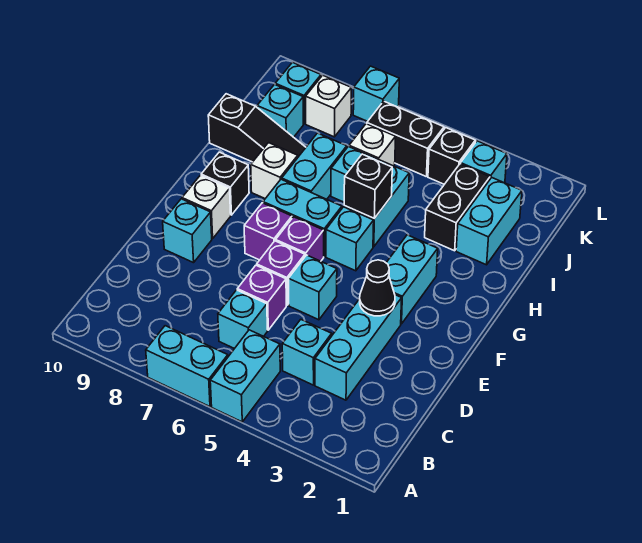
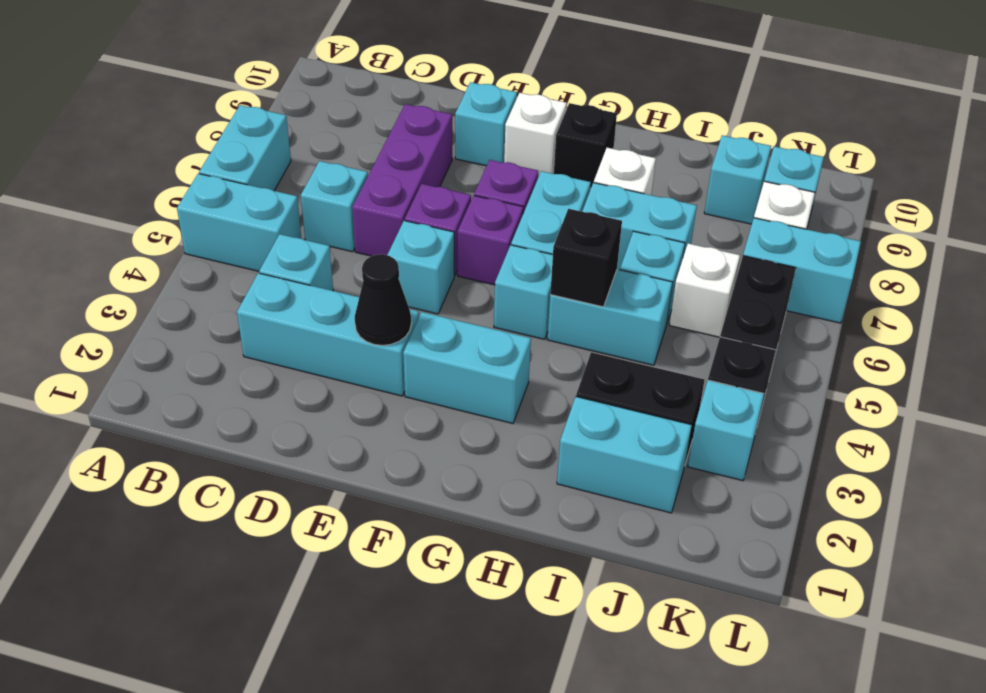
purple brick D6 level 1 -> purple brick D6:D8 level 1
black slope I8:I10 level 1 top 10 -> none
cyan brick L7 level 1 -> cyan brick K7:L7 level 1

